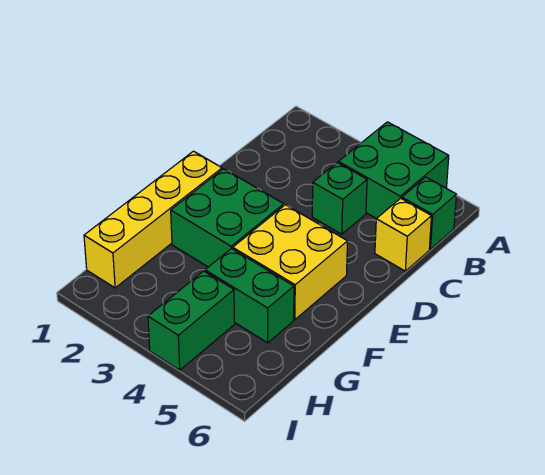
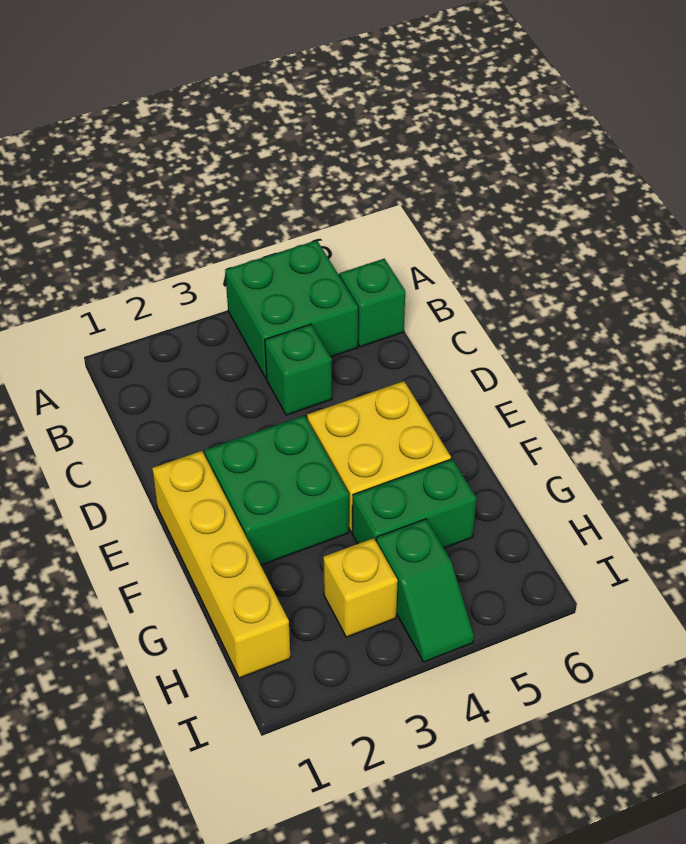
yellow brick C6 level 1 -> yellow brick H3 level 1
green brick H4:I4 level 1 -> green slope H4:I4 level 1 top H

